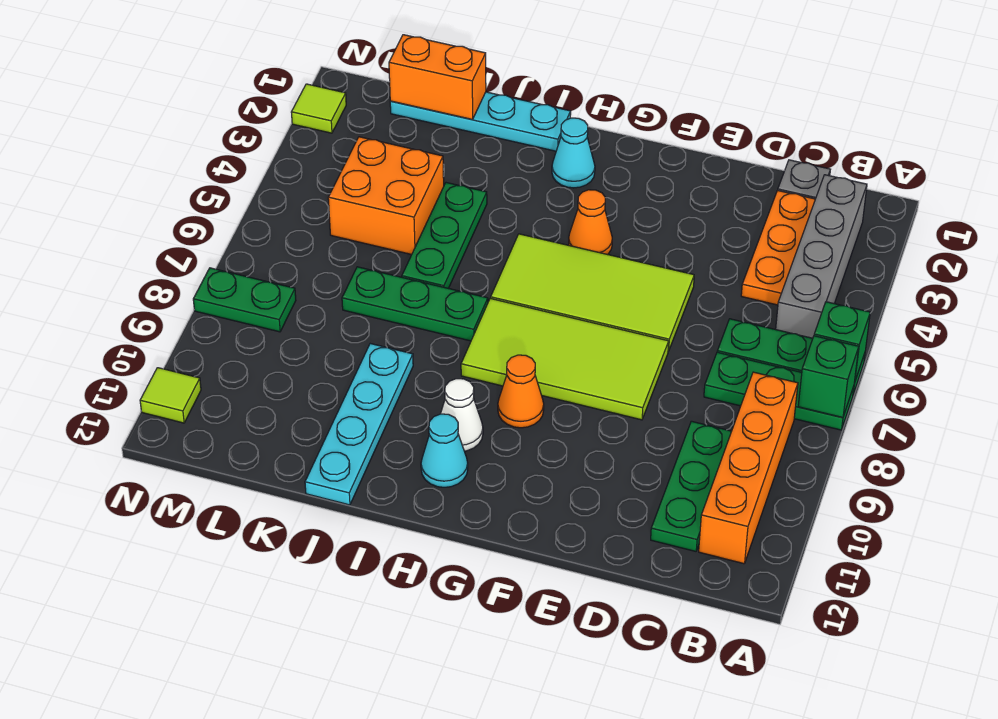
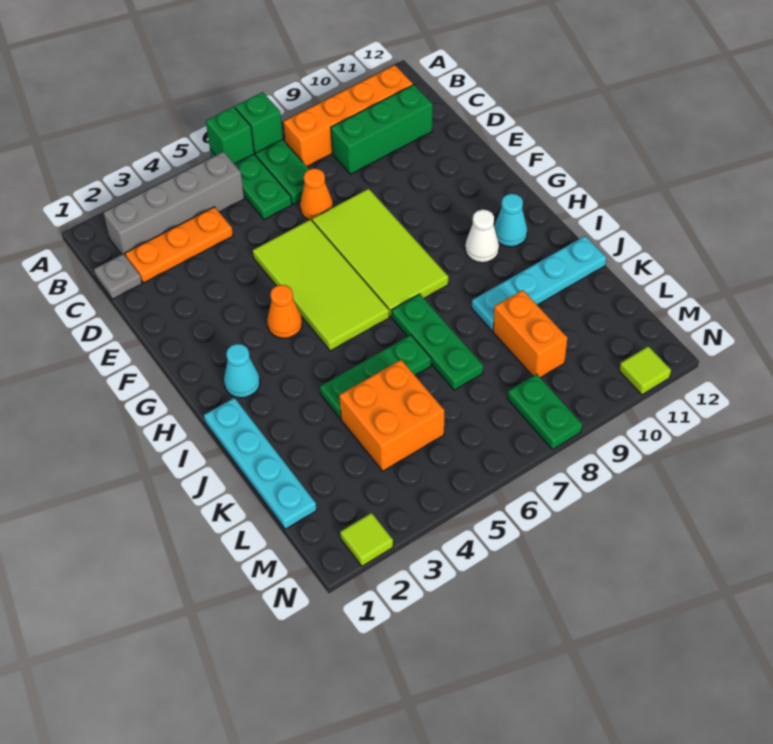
green plate C9:C11 level 1 -> green brick C9:C11 level 1
orange cone G9 level 1 -> orange cone D7 level 1
orange brick K1:L1 level 2 -> orange brick K9:L9 level 1

